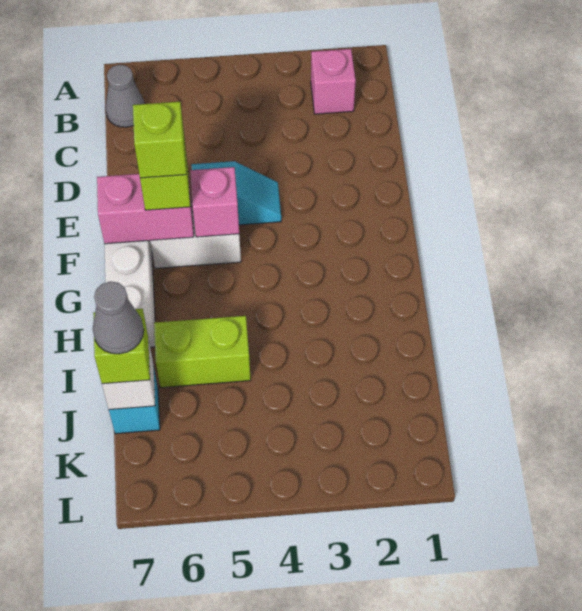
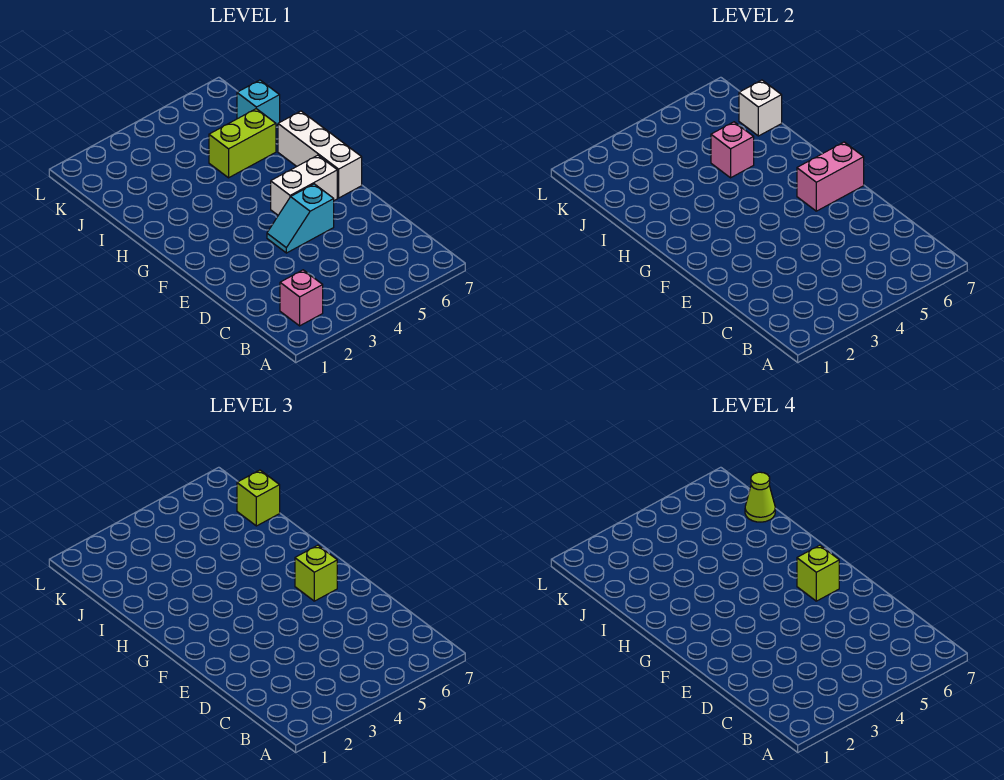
grey cone B7 level 1 -> none
pink brick F5 level 2 -> pink brick I5 level 2
grey cone J7 level 4 -> lime cone J7 level 4

